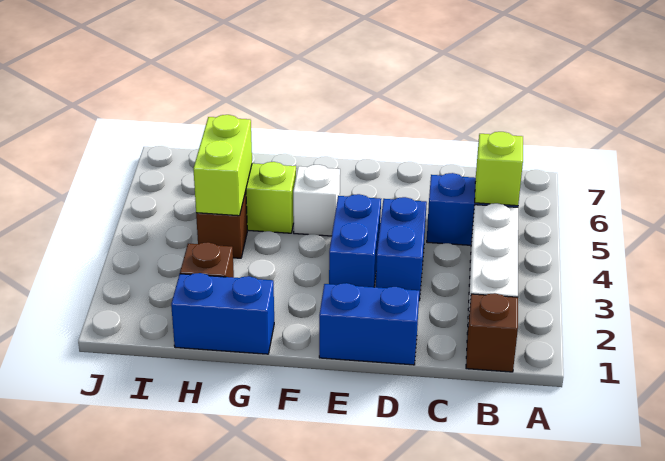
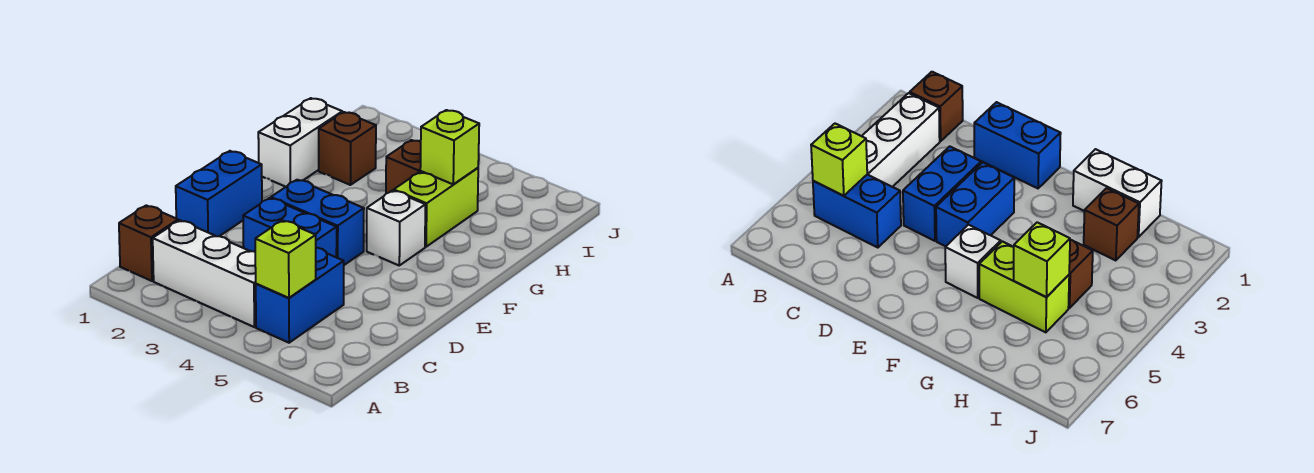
blue brick G1:H1 level 1 -> white brick G1:H1 level 1
lime brick H4:H5 level 2 -> lime brick H5 level 2

